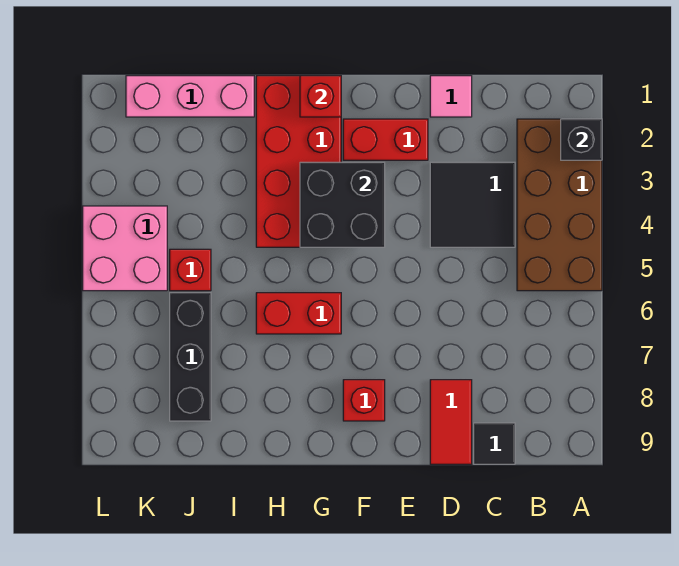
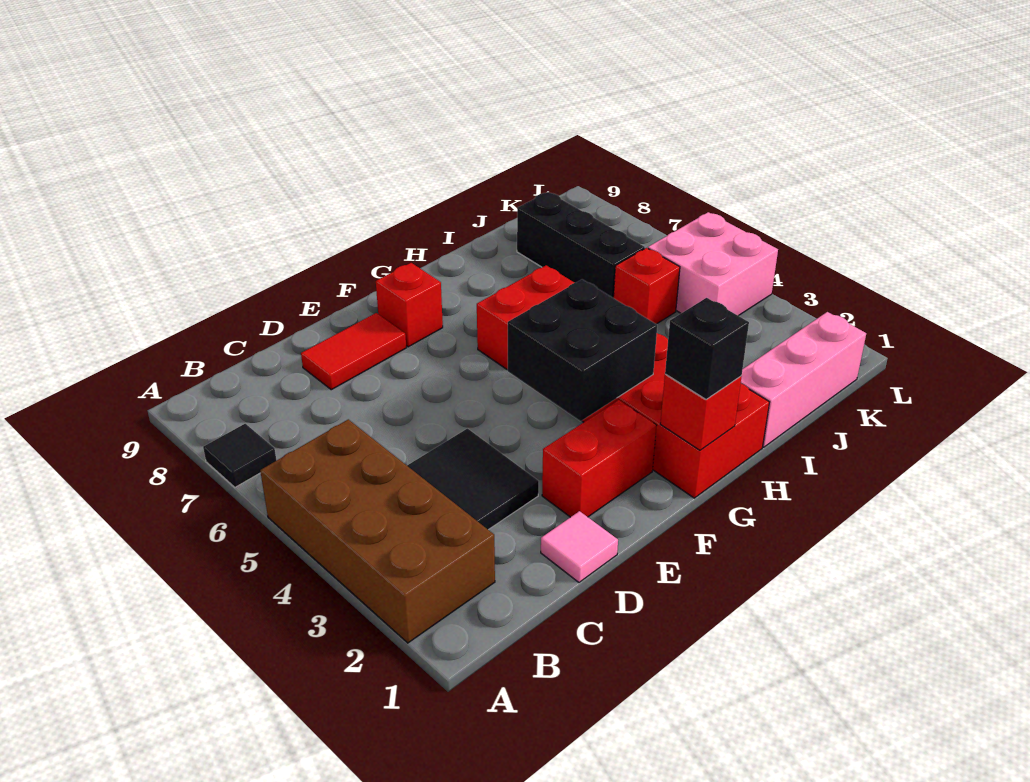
black brick A2 level 2 -> black brick G1 level 3
black tile C9 level 1 -> black tile A7 level 1
red tile D8:D9 level 1 -> red tile D8:E8 level 1

